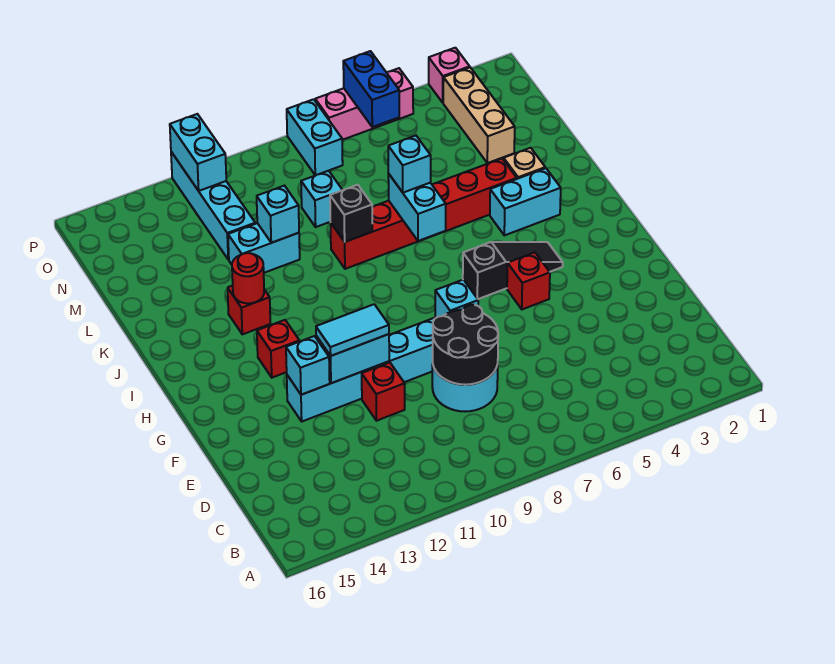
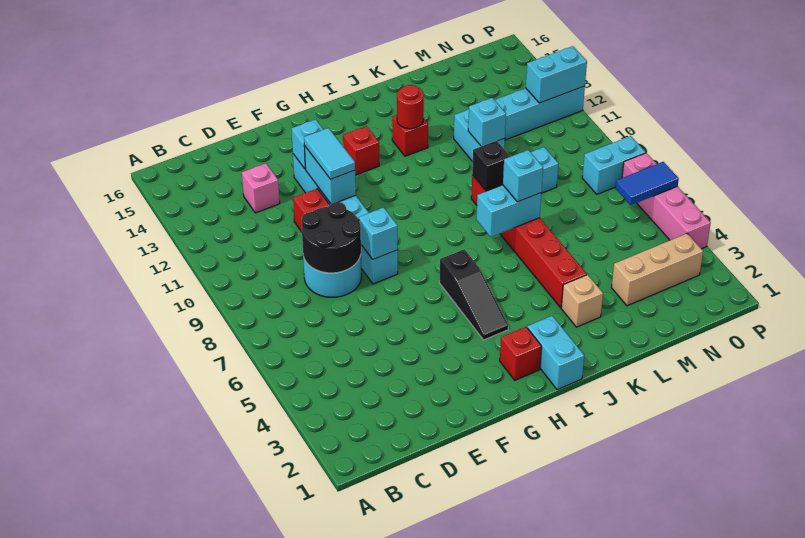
red brick G5 level 1 -> red brick H2 level 1
cyan brick J3:J4 level 1 -> cyan brick I1:I2 level 1
blue brick O6:P6 level 2 -> blue tile O6:P6 level 2
pink brick P3 level 1 -> pink brick D13 level 1
pink brick P5:P7 level 1 -> pink brick P4:P7 level 1

